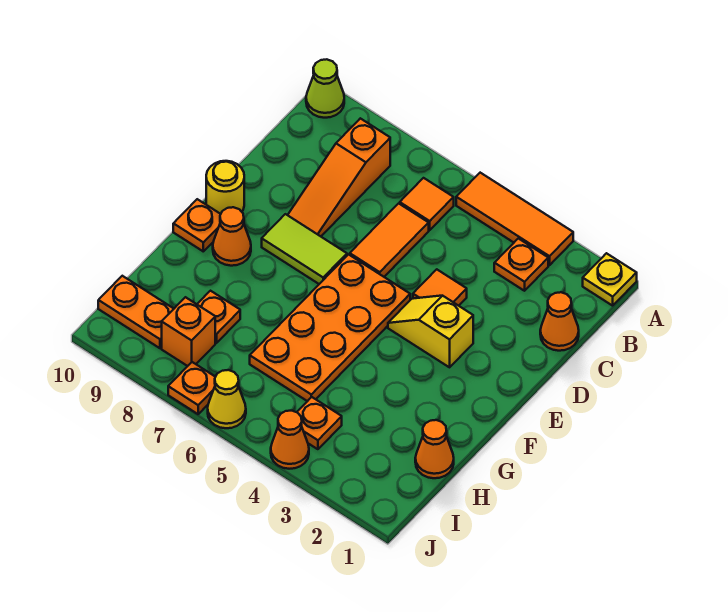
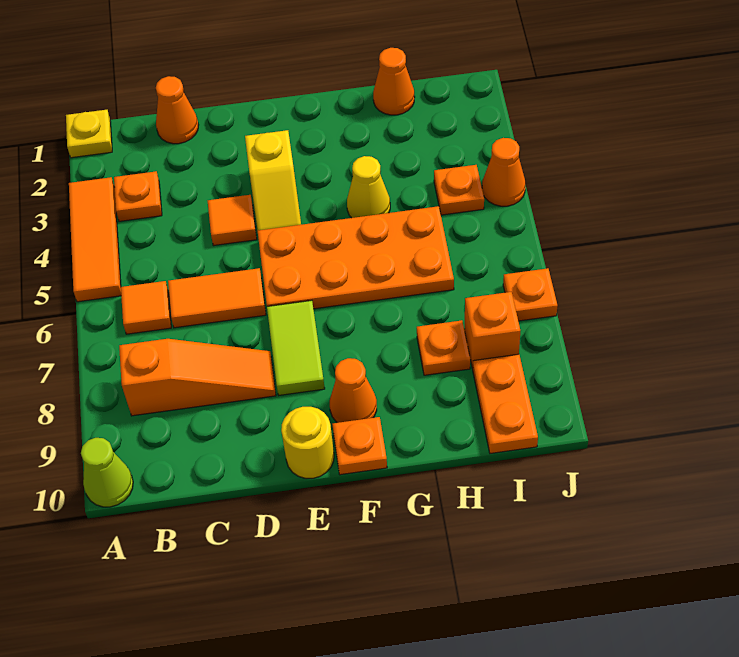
yellow cone J6 level 1 -> yellow cone G4 level 1

